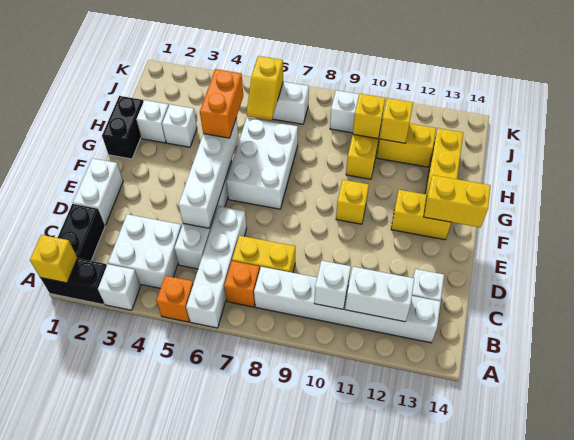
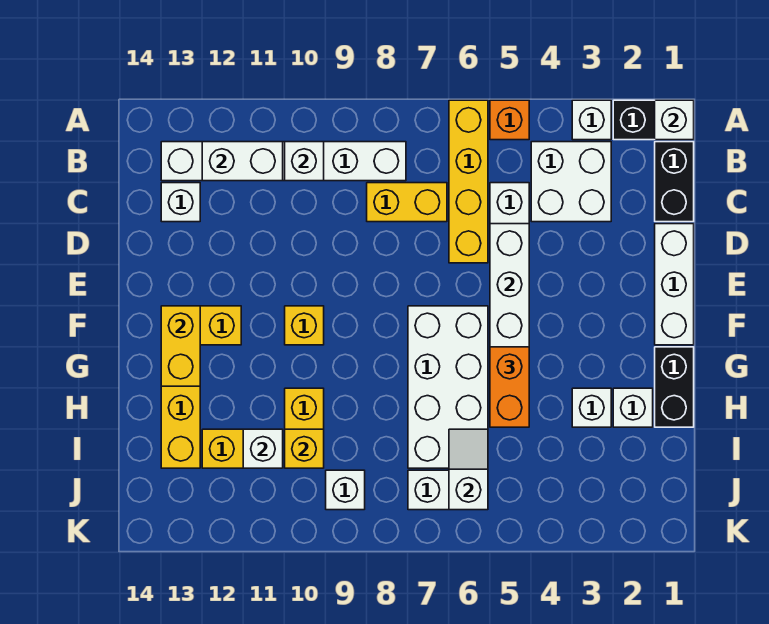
yellow brick A1 level 2 -> white brick A1 level 2
white brick A6:D6 level 1 -> yellow brick A6:D6 level 1
orange brick B7 level 1 -> none
white brick D1:E1 level 1 -> white brick D1:F1 level 1
white brick F6:H7 level 1 -> white brick F6:I7 level 1
yellow brick F13:F14 level 2 -> yellow brick F13:G13 level 2
yellow slope I6:J6 level 2 top J -> white slope I6:J6 level 2 top J
yellow brick I11 level 2 -> white brick I11 level 2

